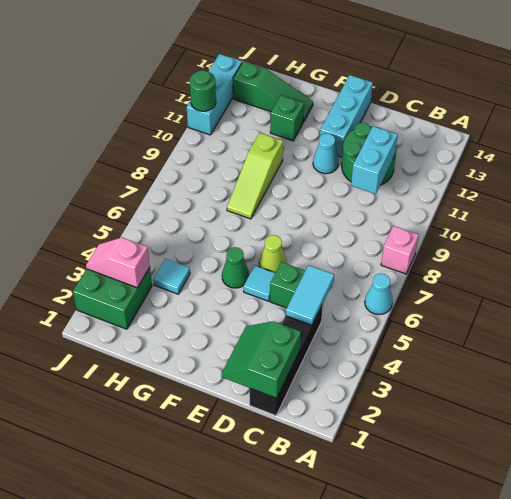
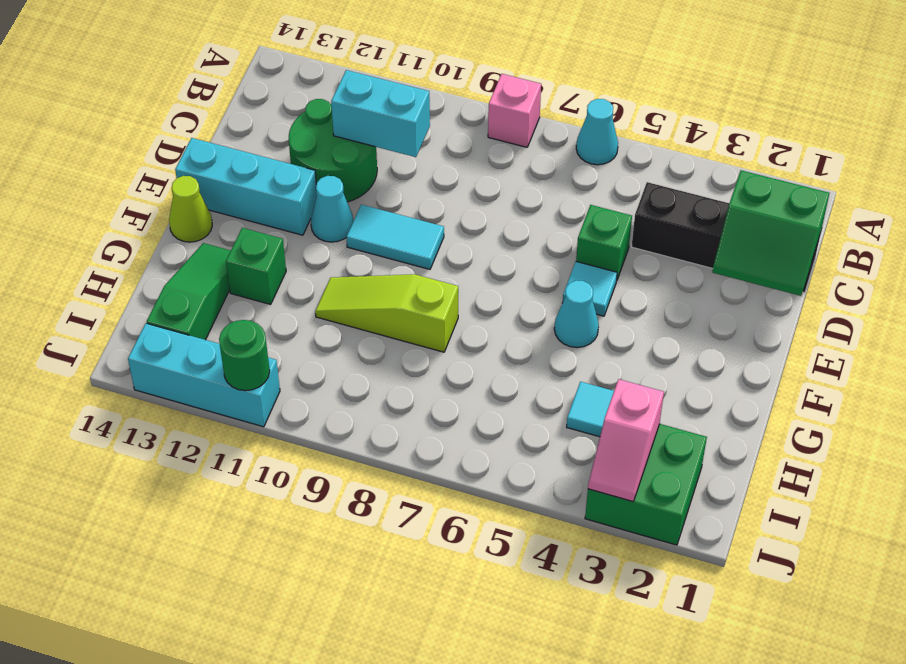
cyan tile C4:C5 level 2 -> cyan tile E9:E10 level 1
lime cone E6 level 1 -> lime cone F14 level 1
green cone F5 level 1 -> cyan cone F5 level 1
lime slope G8:G10 level 1 top 10 -> lime slope G8:G10 level 1 top 8

